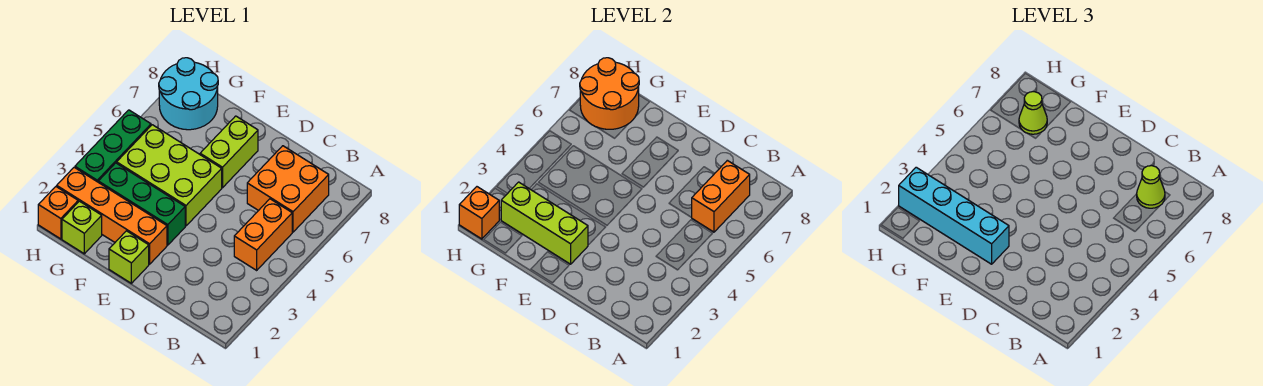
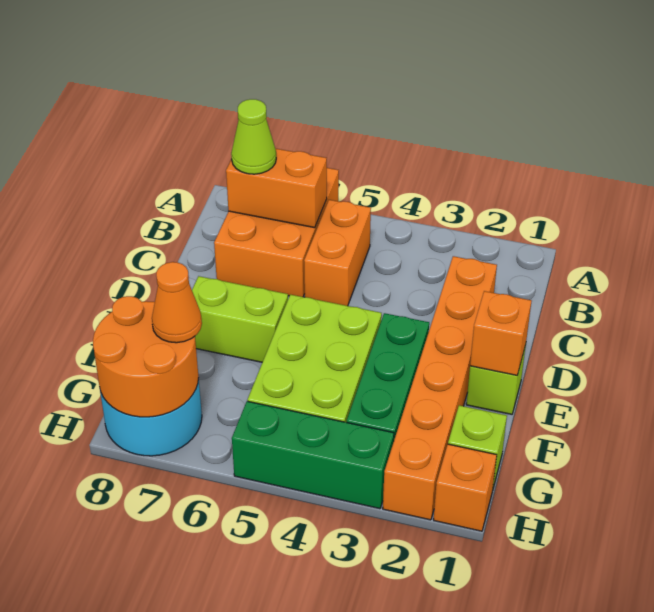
orange brick B4:B5 level 1 -> orange brick B5:C5 level 1
orange brick B6:C7 level 1 -> orange brick A6:C7 level 1
orange brick E2:H2 level 1 -> orange brick C2:H2 level 1
lime brick E2:G2 level 2 -> none
cyan brick E2:H2 level 3 -> none
lime cone G7 level 3 -> orange cone G7 level 3
orange brick H1 level 2 -> orange brick E1 level 2

